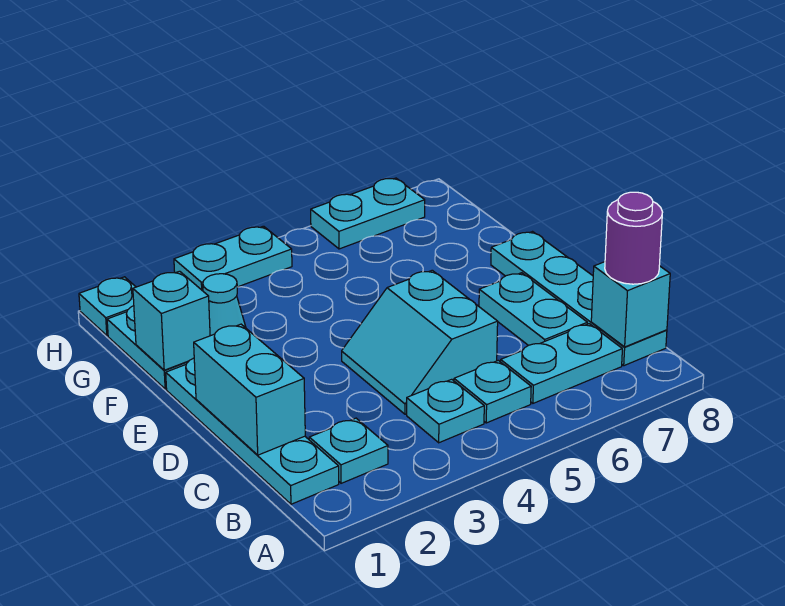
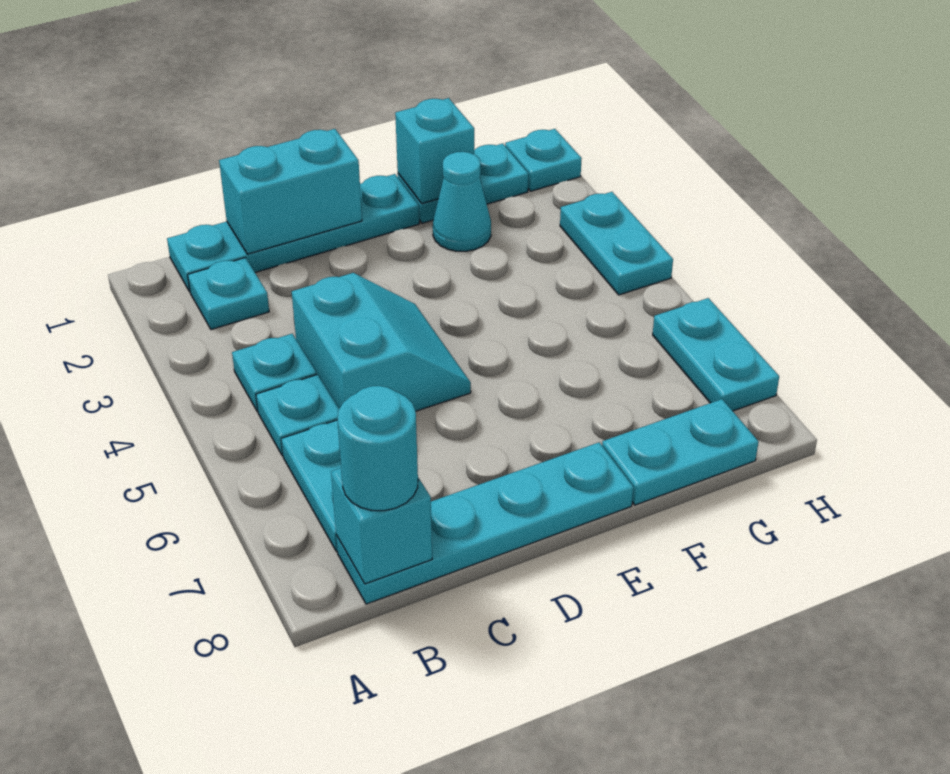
purple round brick B8 level 3 -> cyan round brick B8 level 3
cyan slope C4:D5 level 1 top 5 -> cyan slope C4:D5 level 1 top C
cyan plate C7:D7 level 1 -> cyan plate F8:G8 level 1

